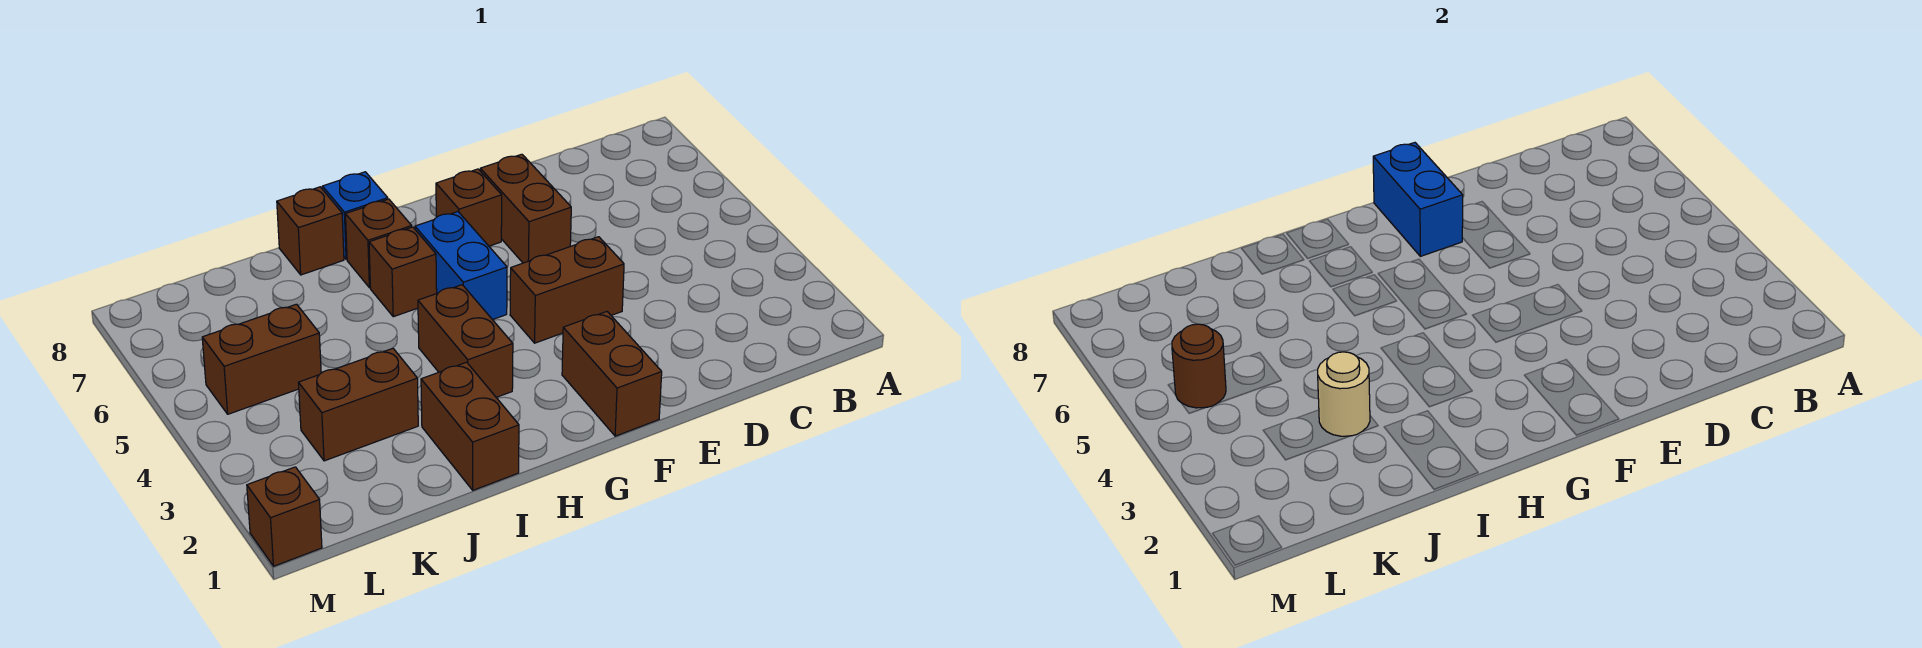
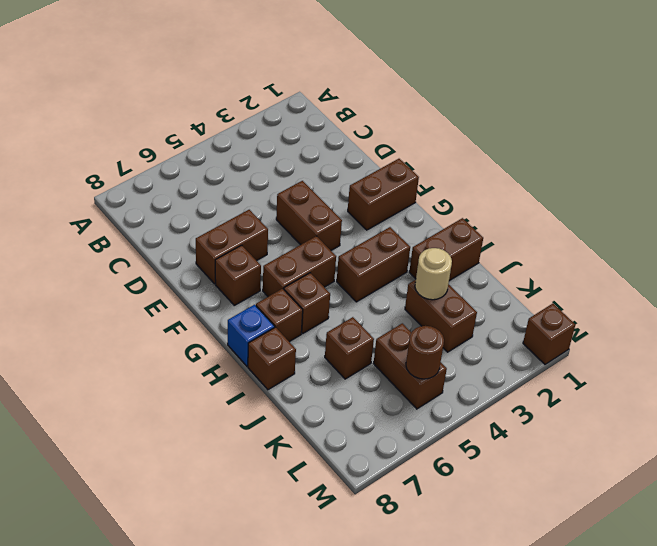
blue brick F7:F8 level 2 -> none
blue brick G5:G6 level 1 -> brown brick G5:G6 level 1
none -> brown brick J6 level 1

